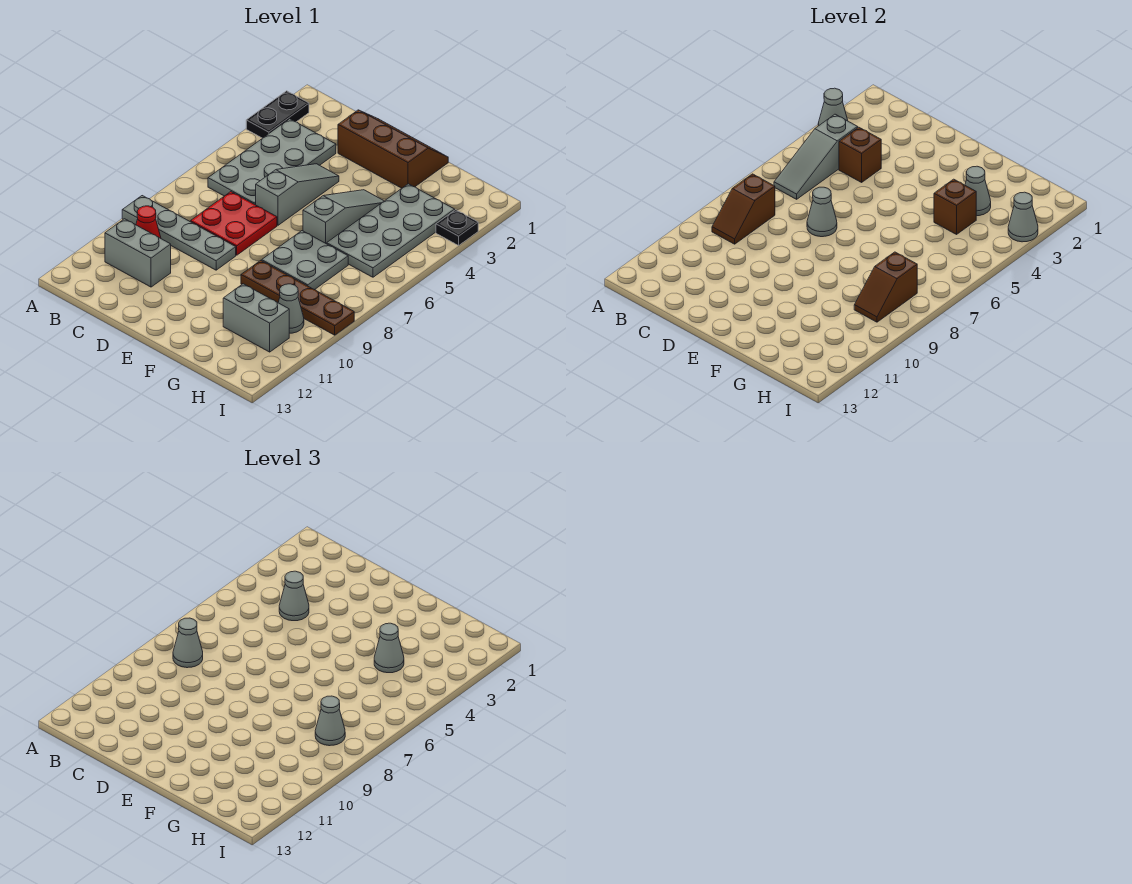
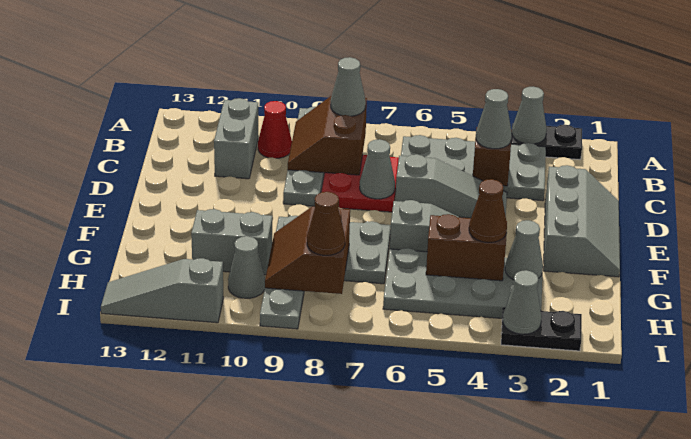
grey slope B4:B6 level 2 top 4 -> grey slope I11:I13 level 1 top 11
brown slope B8:B9 level 2 top 8 -> brown slope B8:C9 level 2 top 8
brown slope D1:F2 level 1 top 2 -> grey slope D1:F2 level 1 top 2
brown plate F9:I9 level 1 -> grey plate F9:I9 level 1
brown brick G4 level 2 -> brown brick G4:G5 level 2
grey cone G4 level 3 -> brown cone G4 level 3
grey brick G11:H11 level 1 -> grey brick G10:G11 level 1
brown slope H8:H9 level 2 top 8 -> brown slope G8:H9 level 2 top 8
grey cone H8 level 3 -> brown cone H8 level 3
black plate I3 level 1 -> black plate I2:I3 level 1

